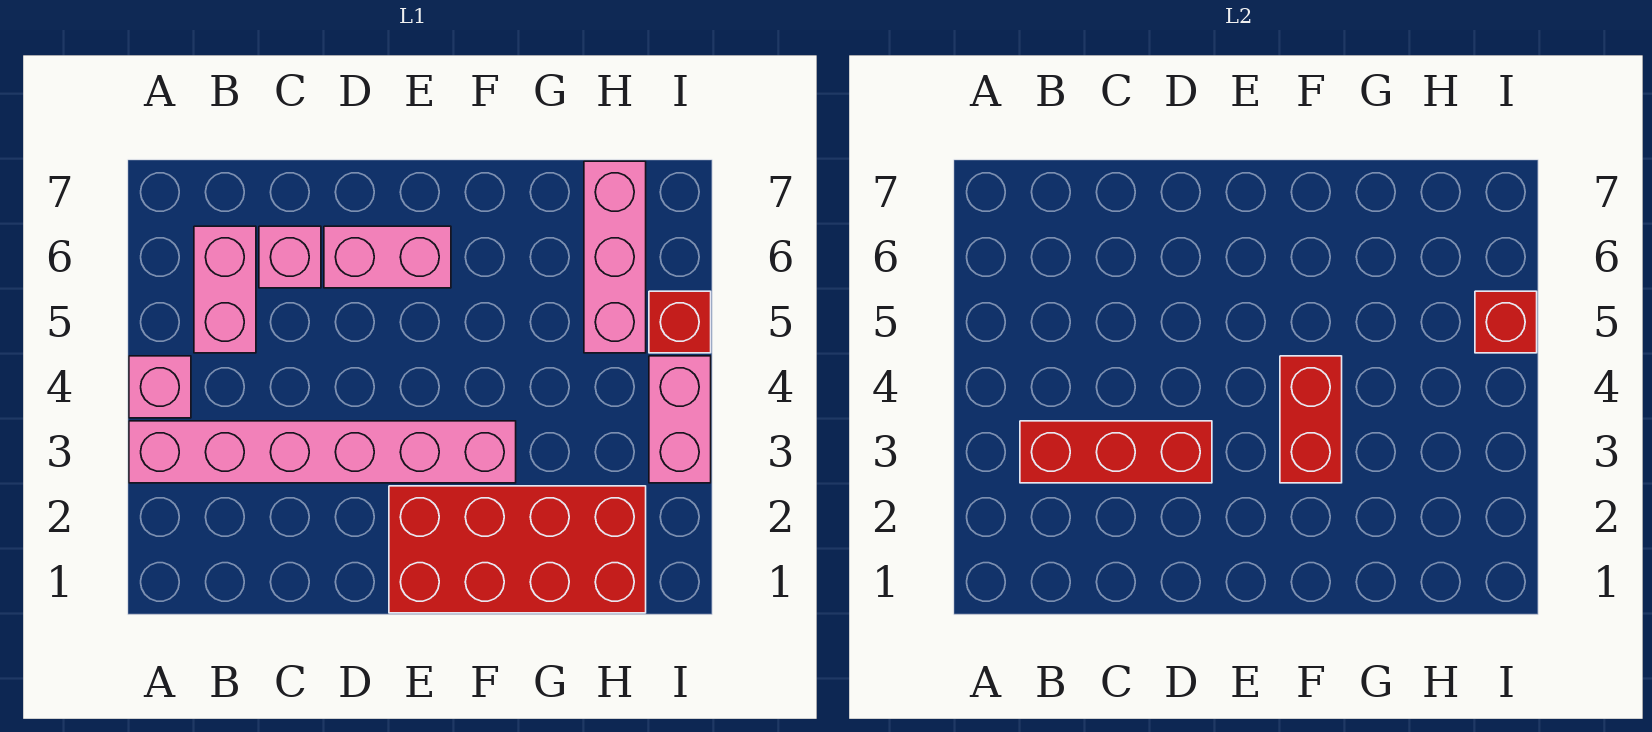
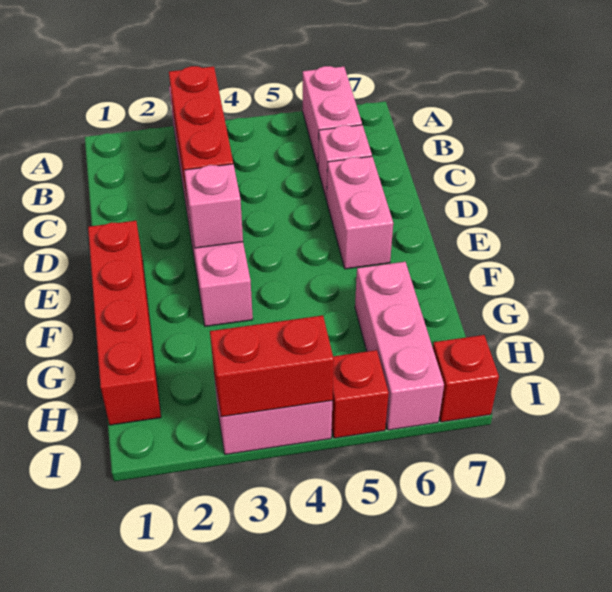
pink brick A4 level 1 -> pink brick E3 level 2
pink brick B5:B6 level 1 -> pink brick A6:B6 level 1
red brick E1:H2 level 1 -> red brick E1:H1 level 1
red brick F3:F4 level 2 -> red brick I3:I4 level 2
pink brick H5:H7 level 1 -> pink brick G6:I6 level 1
red brick I5 level 2 -> red brick I7 level 1

